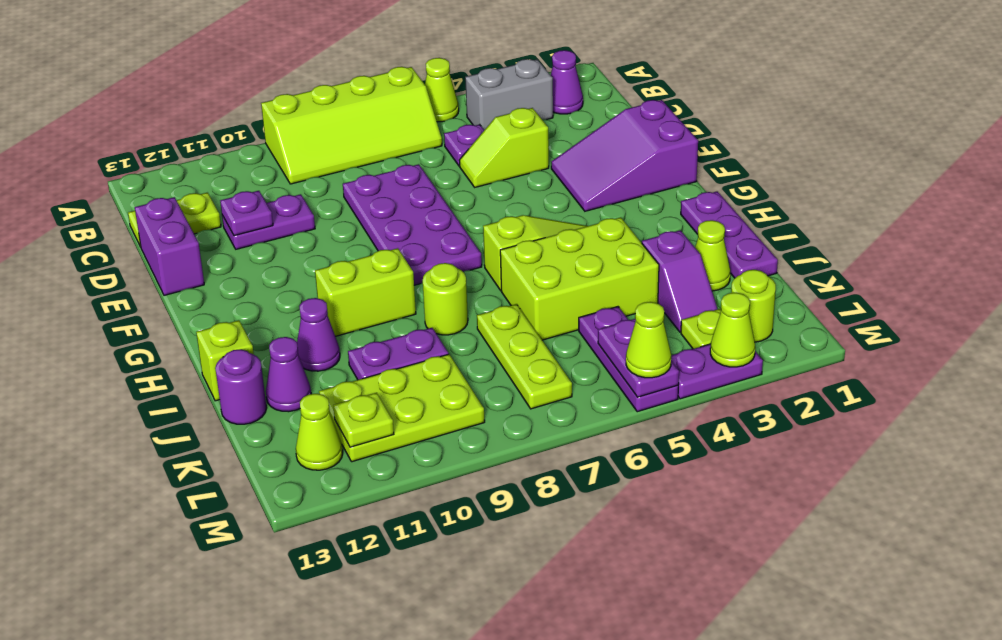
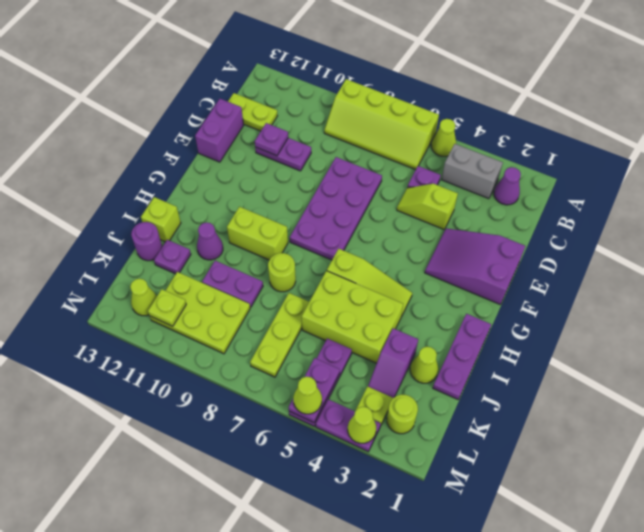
purple cone J12 level 1 -> purple plate J12 level 1

